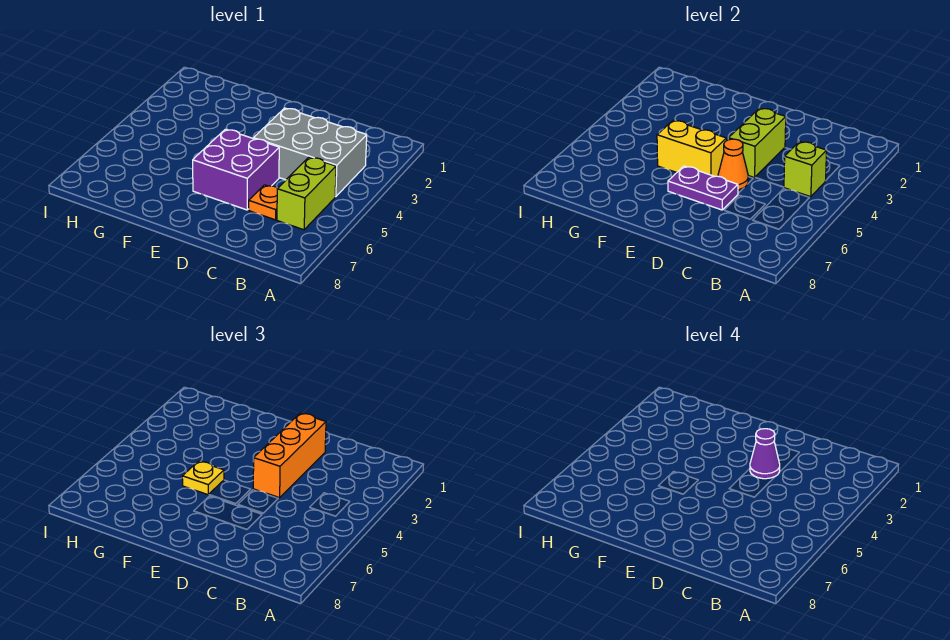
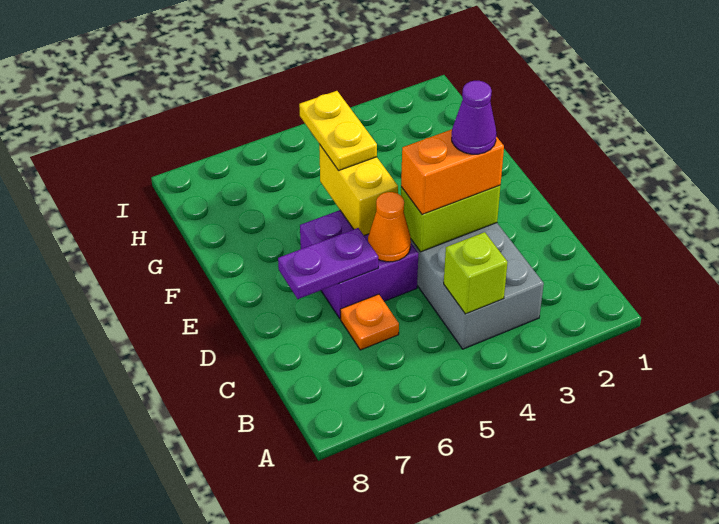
lime brick B5:B6 level 1 -> none
orange brick D2:D4 level 3 -> orange brick D3:D4 level 3
purple plate D6:E6 level 2 -> purple plate D6:D7 level 2
yellow plate F5 level 3 -> yellow plate F5:G5 level 3

